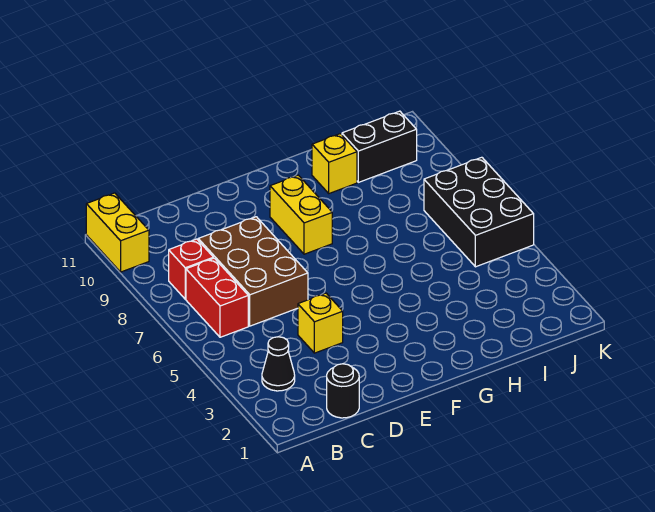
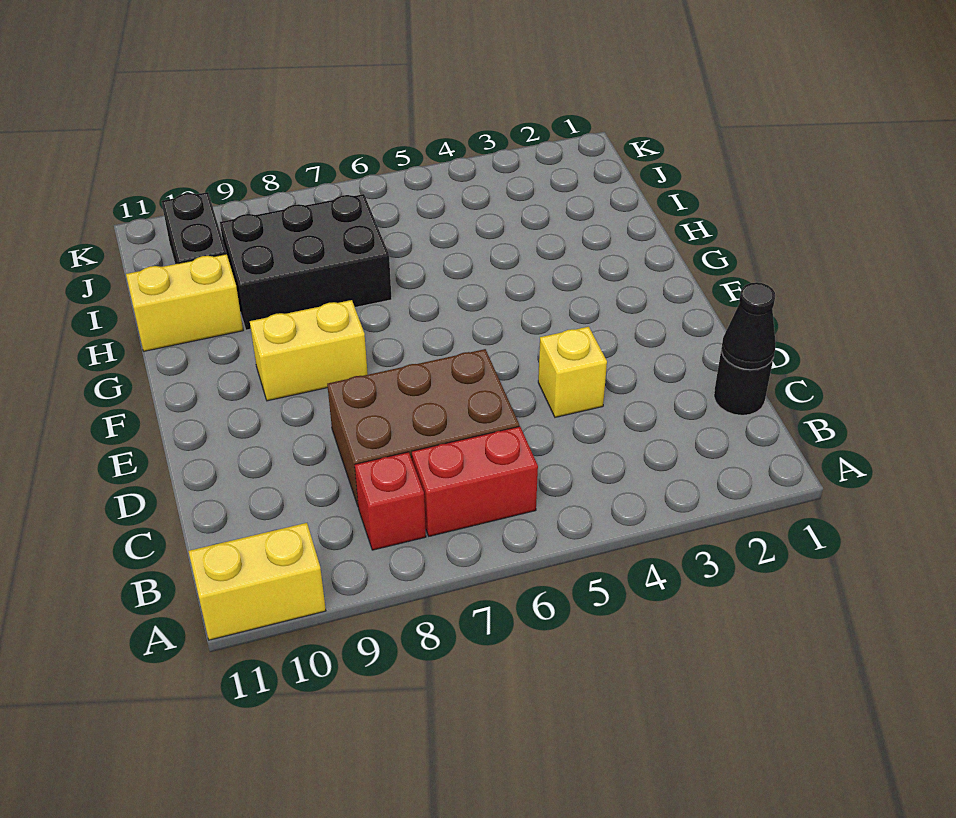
black cone B3 level 1 -> black cone C1 level 2
yellow brick H10 level 1 -> yellow brick H10:H11 level 1
black brick J5:K7 level 1 -> black brick H7:I9 level 1

